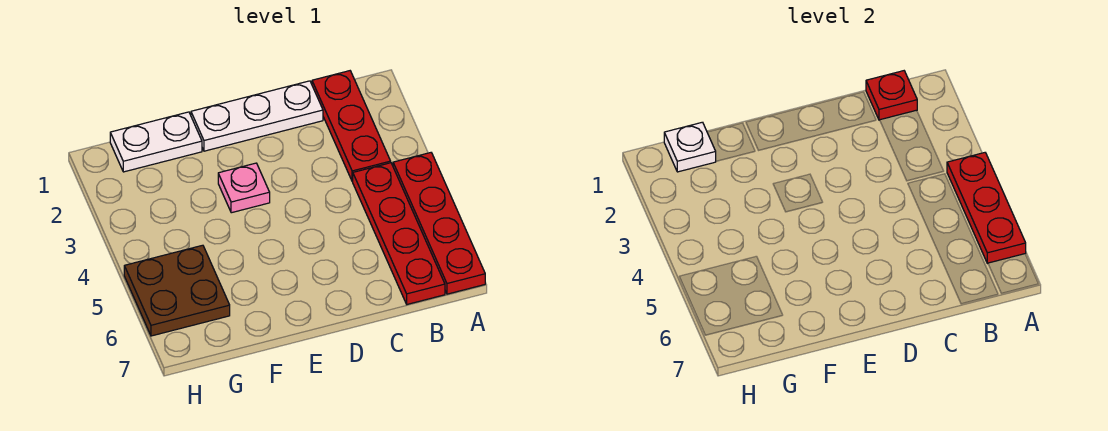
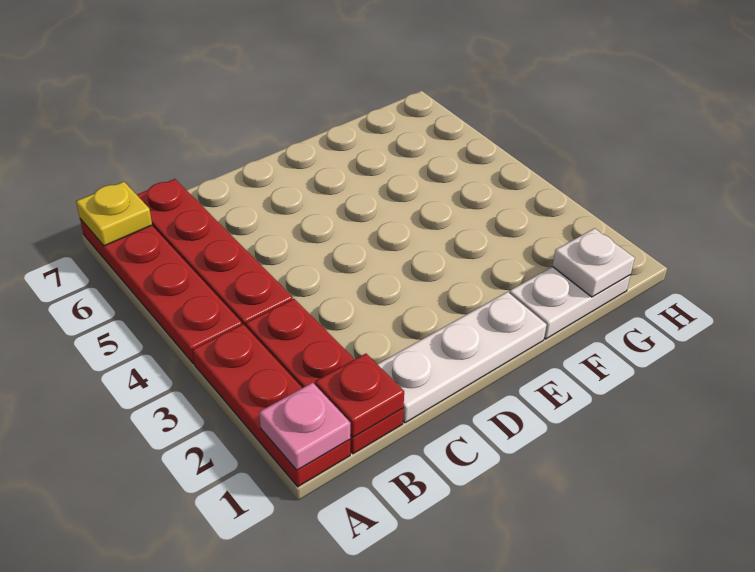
red plate A4:A6 level 2 -> red plate A1:A3 level 1
none -> yellow plate A7 level 2
pink plate E3 level 1 -> pink plate A1 level 2
brown plate G5:H6 level 1 -> none

